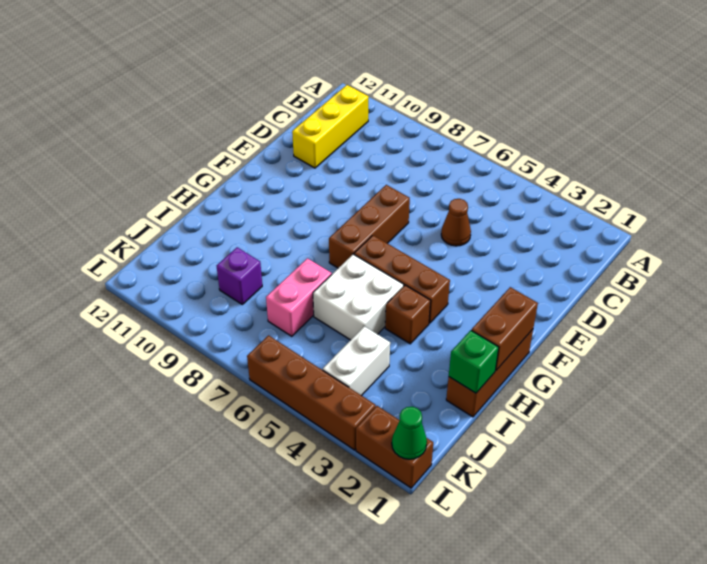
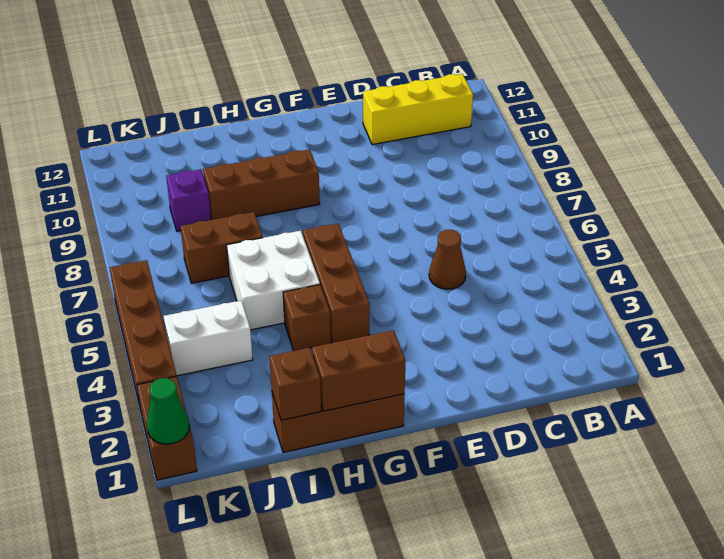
brown brick E7:G7 level 1 -> brown brick G9:I9 level 1
green brick I1 level 2 -> brown brick I1 level 2
pink brick I7:J7 level 1 -> brown brick I7:J7 level 1

